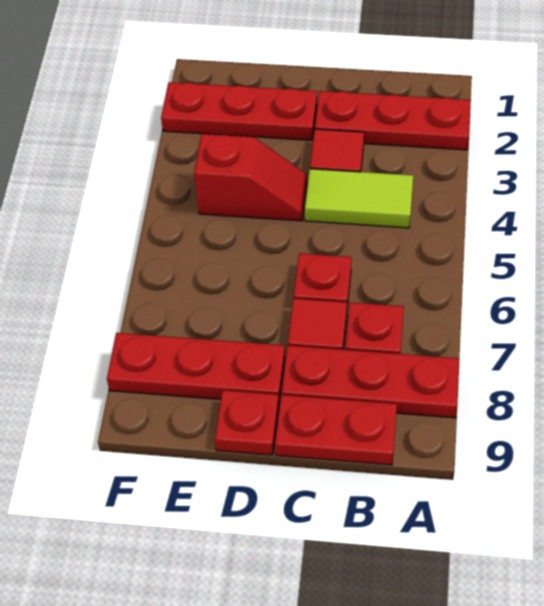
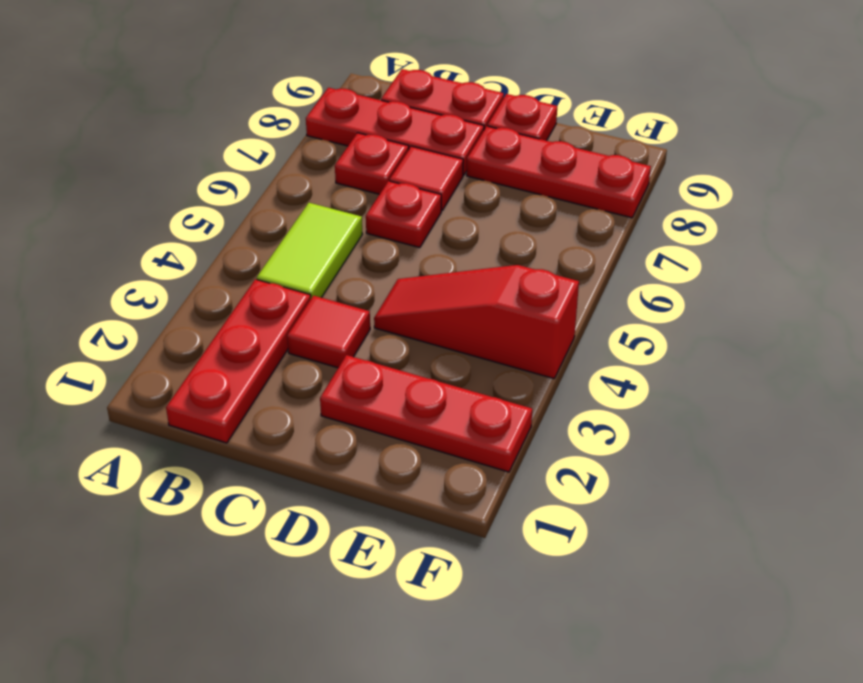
red plate A2:C2 level 1 -> red plate B1:B3 level 1
lime tile B4:C4 level 1 -> lime tile B4:B5 level 1
red slope D4:E4 level 1 top E -> red slope D4:F4 level 1 top F

